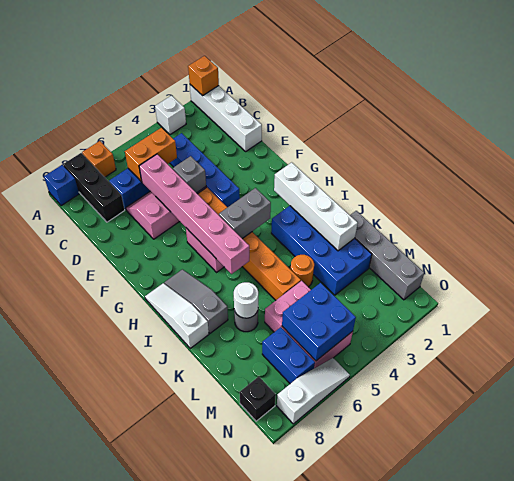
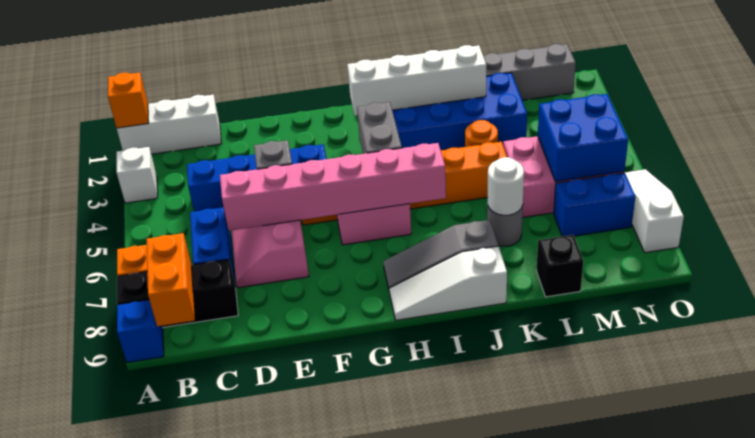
white brick A1:D1 level 1 -> white brick A1:C1 level 1
orange brick C5:C6 level 2 -> orange brick B8:B9 level 2
black brick N9 level 1 -> black brick L9 level 1

